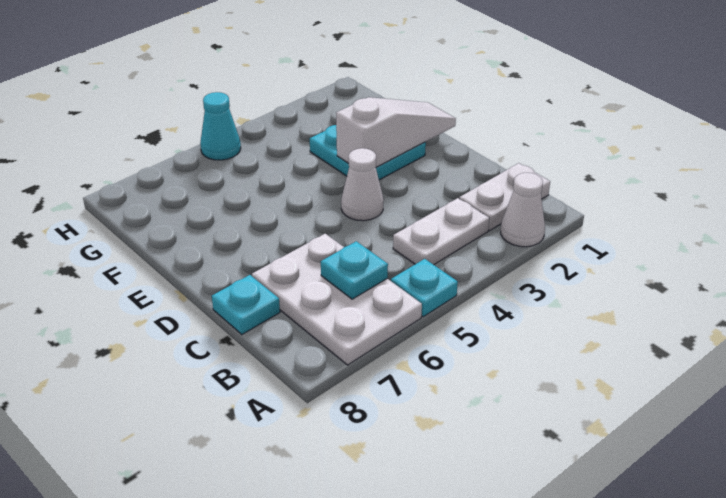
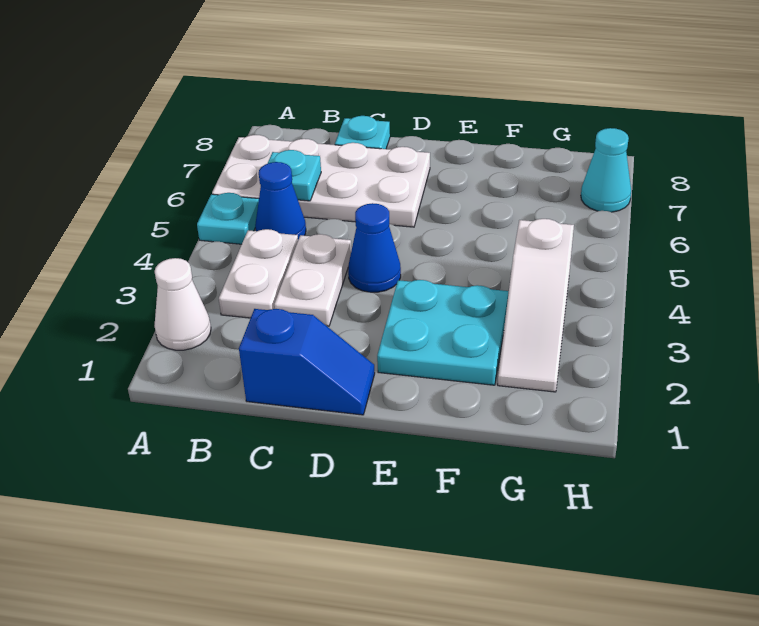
white plate A6:C7 level 1 -> white plate A6:D7 level 1
white plate B1:B2 level 1 -> white plate C3:C4 level 1
none -> blue cone B5 level 1
none -> blue slope C1:D1 level 1 top C
white cone D4 level 1 -> blue cone D4 level 1
white slope E1:E3 level 2 top 3 -> white slope G2:G4 level 1 top 4
cyan cone H5 level 1 -> cyan cone H7 level 1

